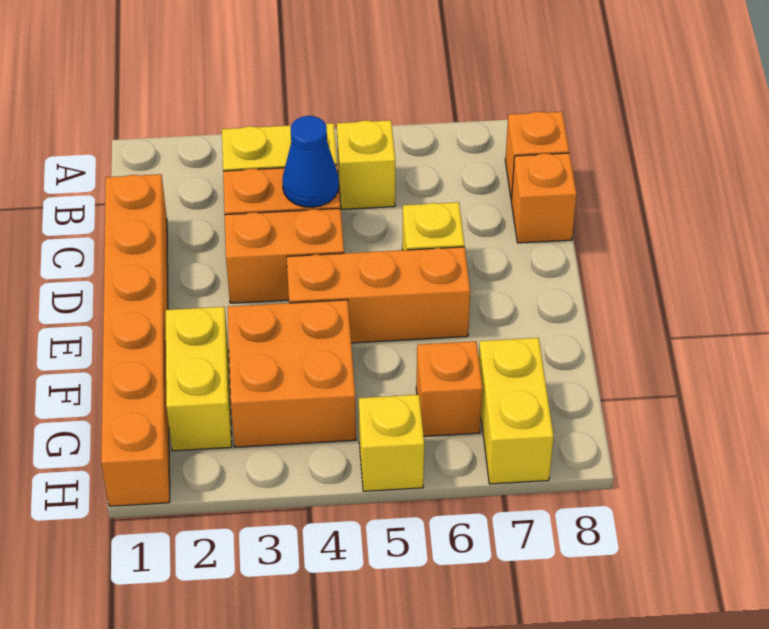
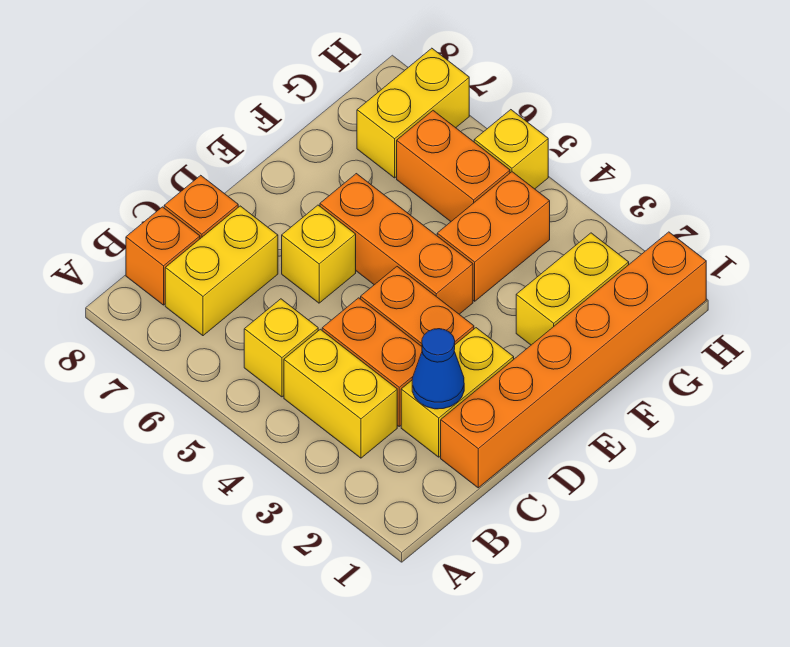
none -> yellow brick B7:C7 level 1
none -> yellow brick C2:D2 level 1
blue cone C4 level 2 -> blue cone C2 level 2
orange brick F3:G4 level 1 -> orange brick F4:G4 level 1
orange brick G6 level 1 -> orange brick G5:G6 level 1

